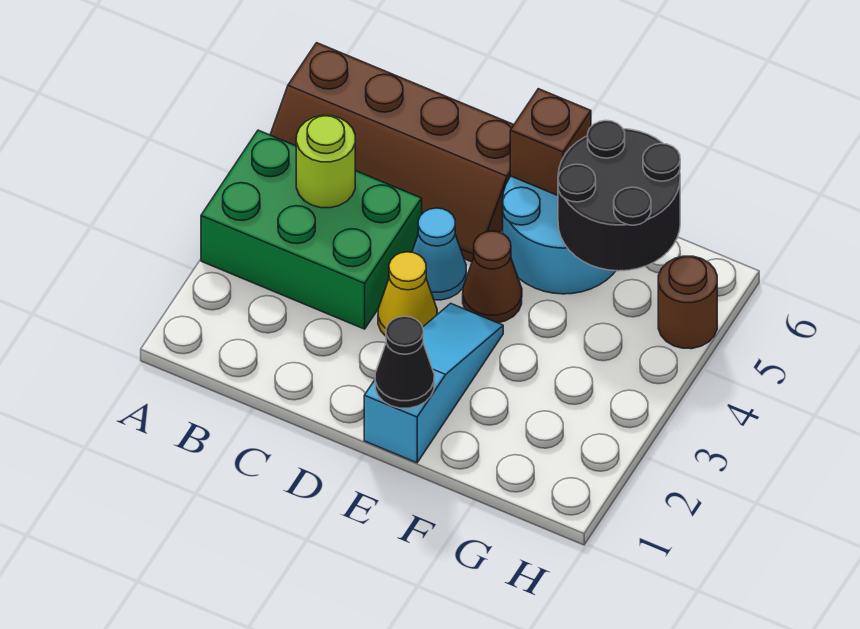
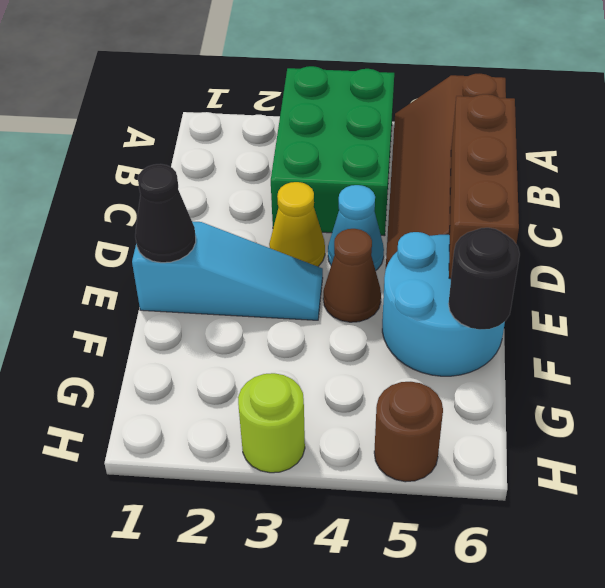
lime round brick B4 level 2 -> lime round brick H3 level 1
brown brick E6 level 2 -> brown brick C6:E6 level 2
black round brick F5:G6 level 2 -> black round brick F6 level 2

